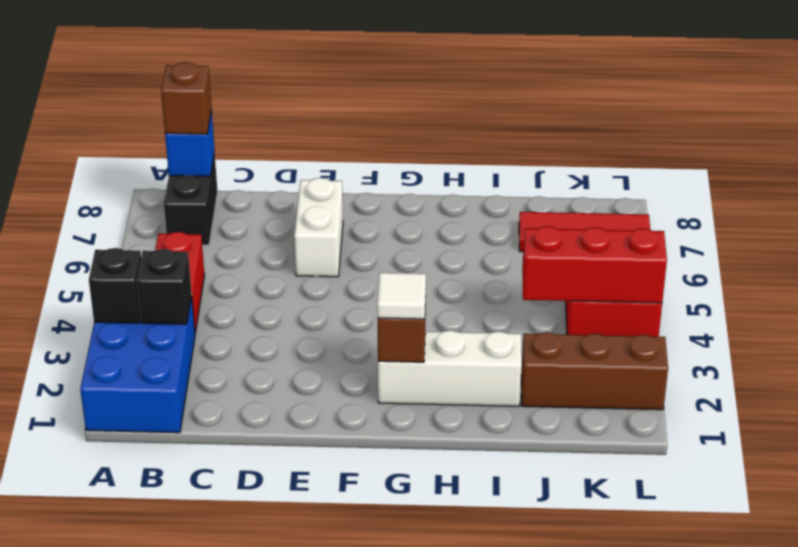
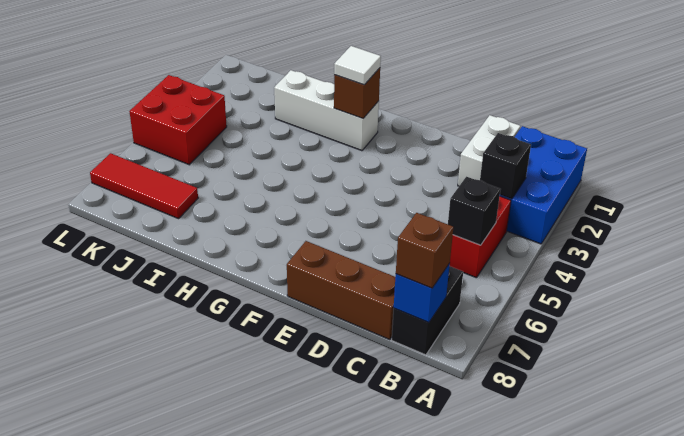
black brick A3 level 2 -> black brick B5 level 2
white brick E6:E7 level 1 -> white brick C1:C2 level 1
brown brick J2:L2 level 1 -> brown brick C8:E8 level 1
red brick J4:L4 level 2 -> none

